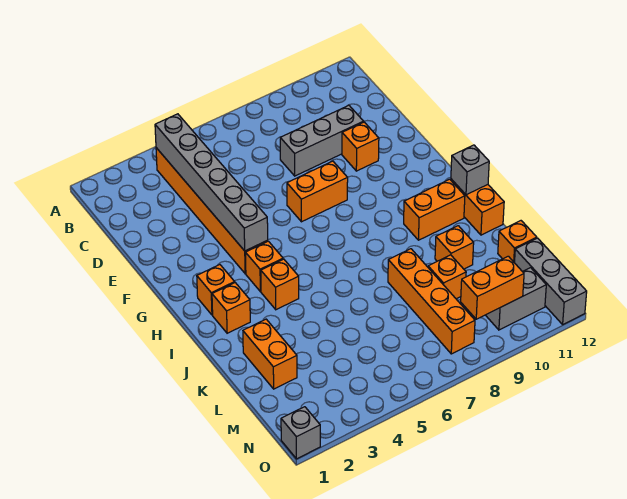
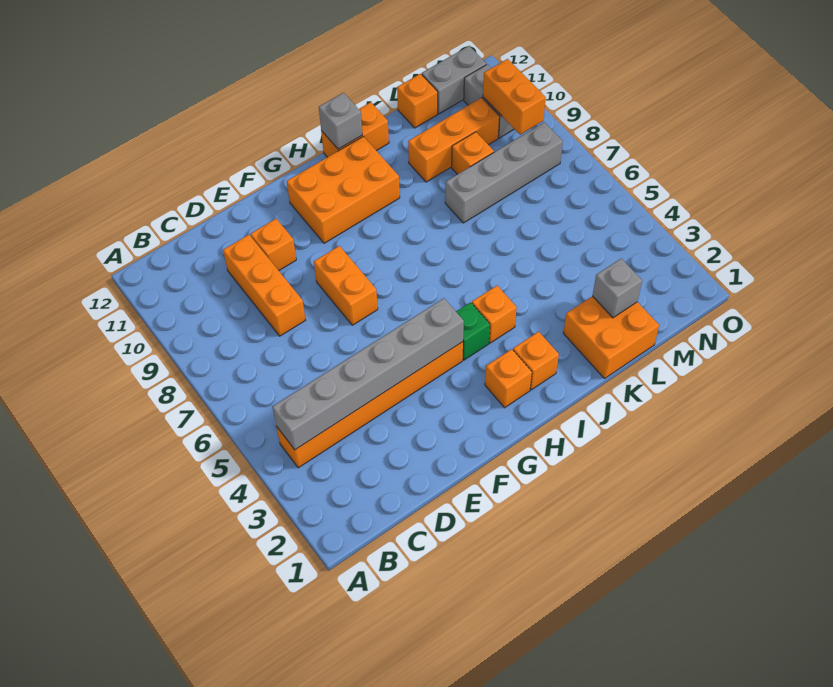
grey brick D8:D10 level 1 -> orange brick D8:D10 level 1
orange brick H4 level 1 -> green brick H4 level 1
orange brick I10:I11 level 1 -> orange brick G10:I11 level 1
orange brick K2:L2 level 1 -> orange brick K1:L2 level 1
orange brick K8:N8 level 1 -> grey brick K8:N8 level 1
orange brick K10 level 1 -> orange brick K10:M10 level 1
grey brick M12:O12 level 1 -> grey brick M12:N12 level 1
grey brick O1 level 1 -> grey brick L2 level 2

